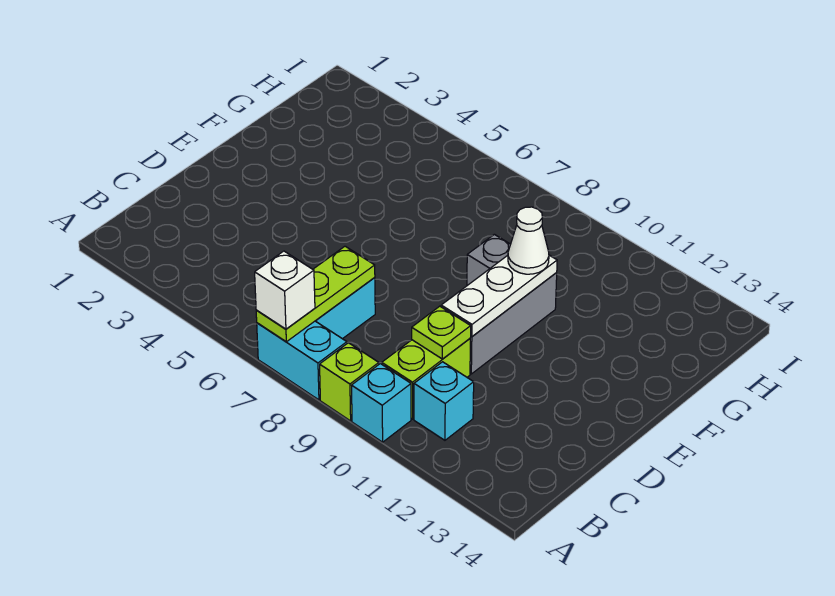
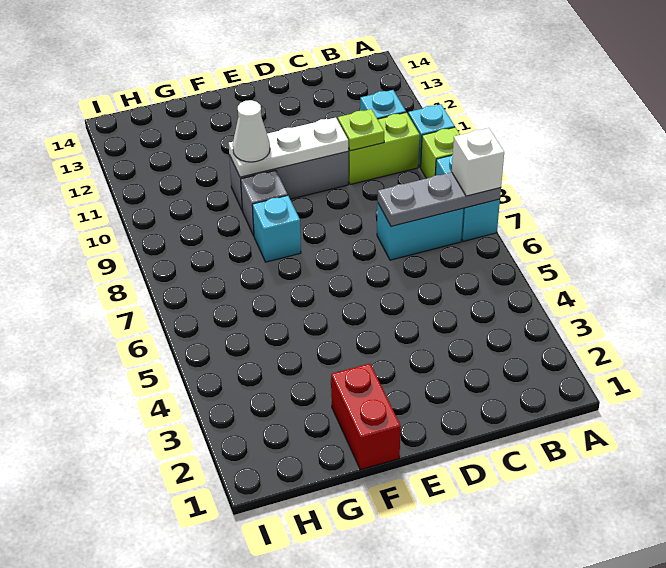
lime plate A7:C7 level 2 -> grey plate A7:C7 level 2
none -> red brick F1:F2 level 1
none -> cyan brick F8 level 1

